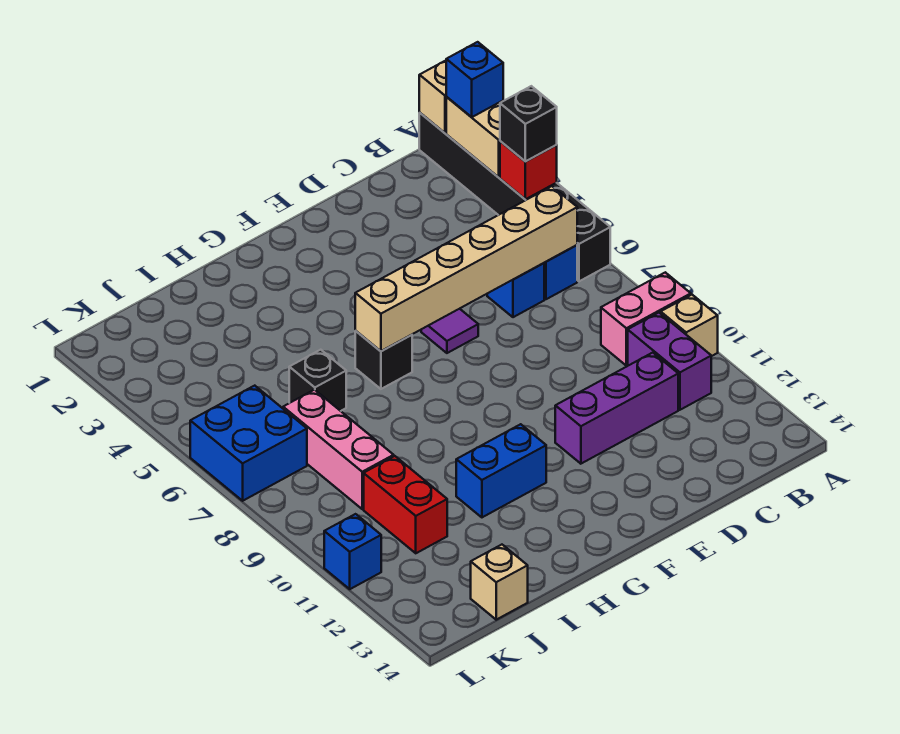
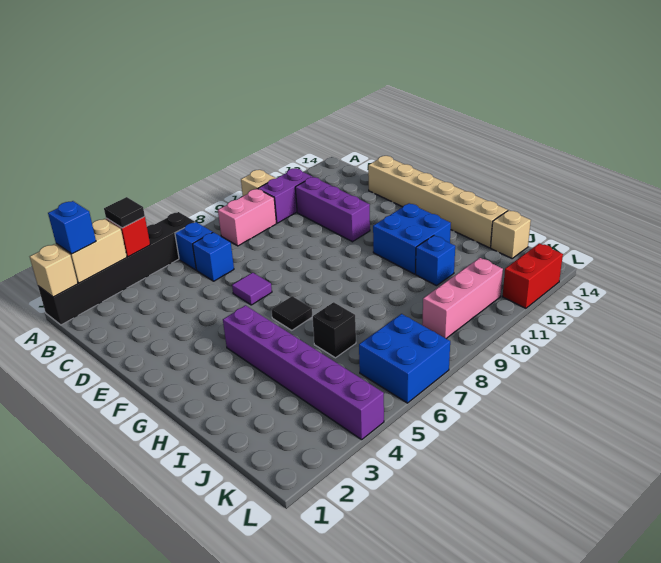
black brick A4 level 3 -> black tile A4 level 3
pink brick A9:B9 level 1 -> pink brick B8:B9 level 1
tan brick B6:G6 level 2 -> tan brick D14:I14 level 1
none -> purple brick G4:L4 level 1
black brick G6 level 1 -> black tile G6 level 1
blue brick G11:H11 level 1 -> blue brick G11:H12 level 1
pink brick J7:J9 level 1 -> pink brick K9:K11 level 1
red brick J10:J11 level 1 -> red brick L12:L13 level 1
blue brick L11 level 1 -> blue brick I11 level 1

